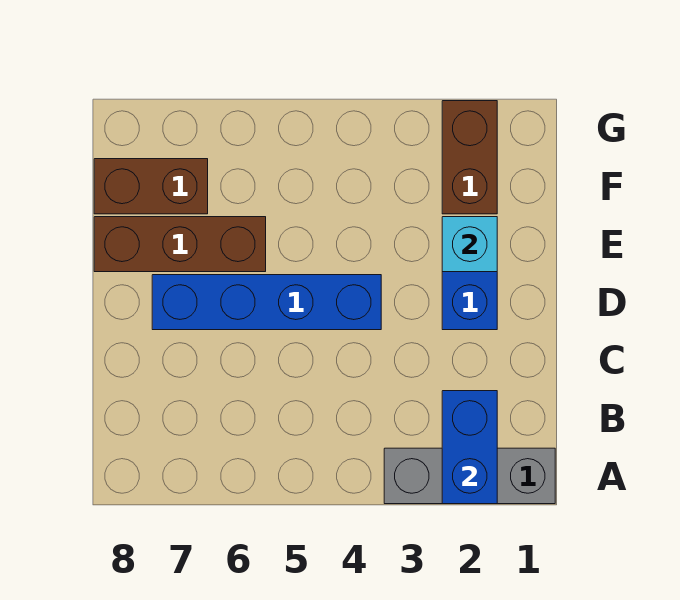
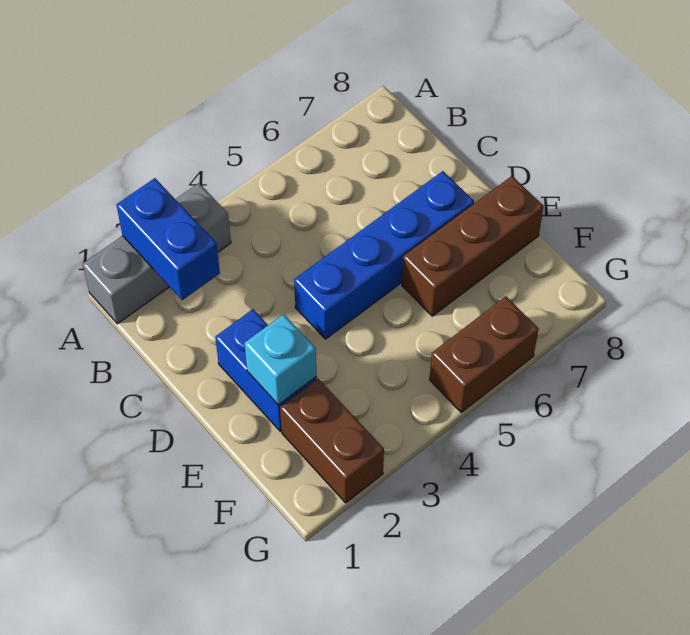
brown brick F7:F8 level 1 -> brown brick G5:G6 level 1

